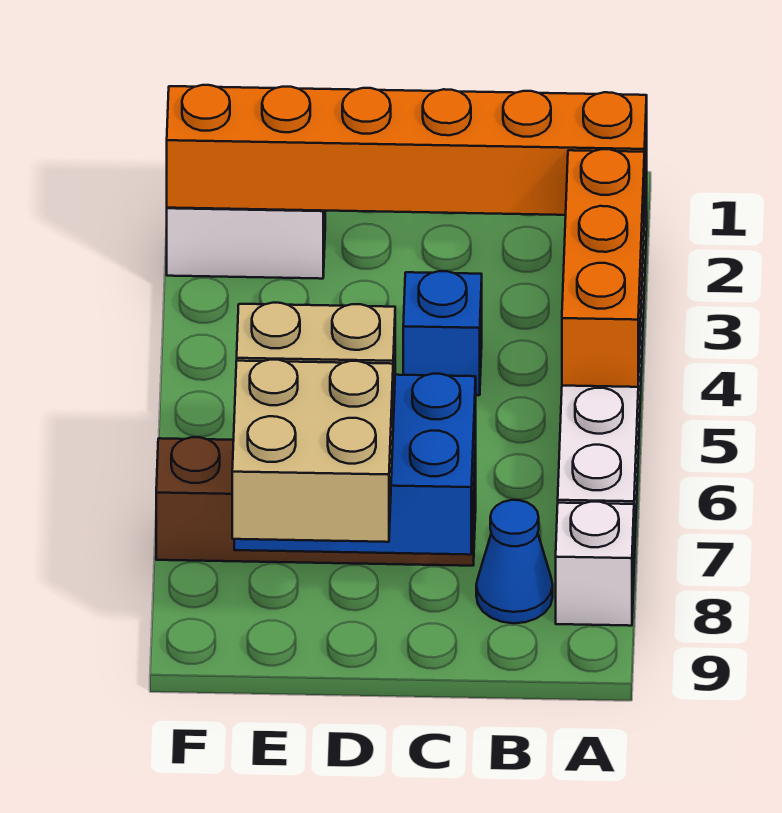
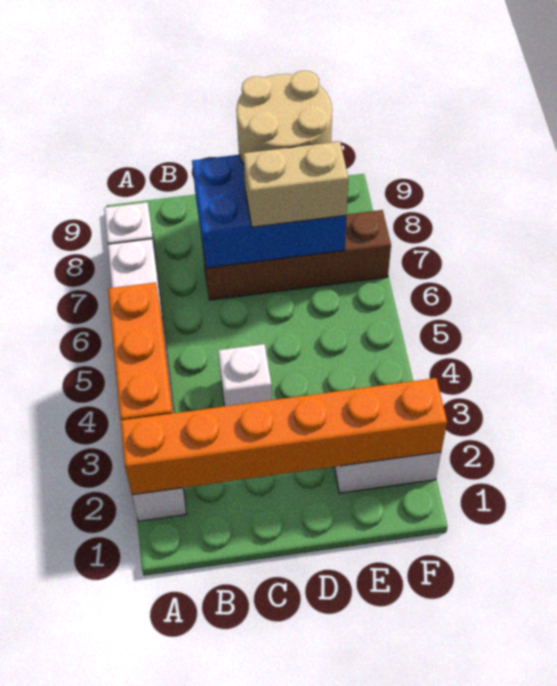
blue cone B8 level 1 -> none
blue brick C4 level 1 -> white brick C4 level 1
tan brick D8:E9 level 3 -> tan round brick D8:E9 level 3

